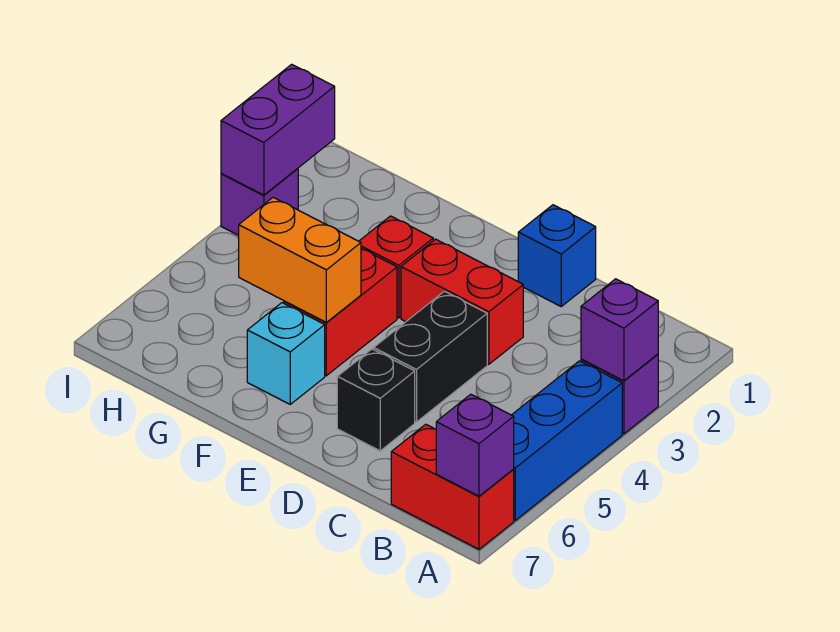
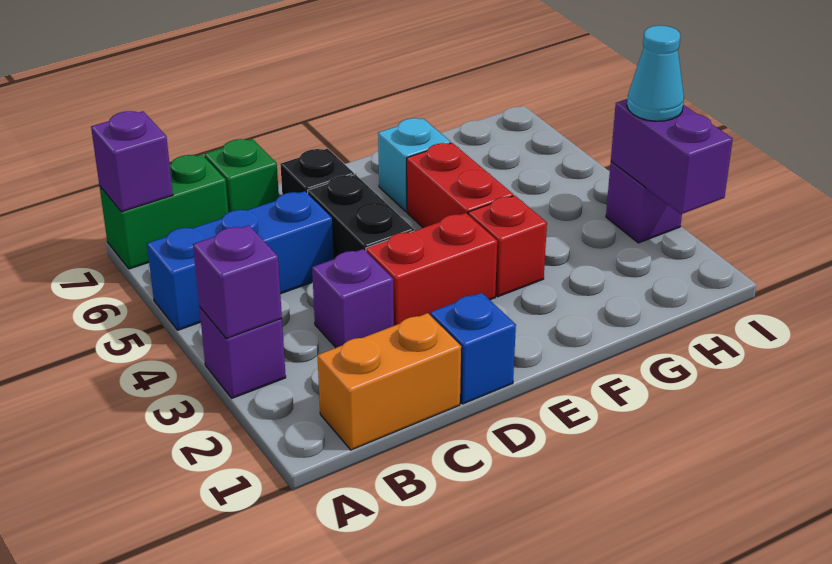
blue brick A4:A6 level 1 -> blue brick A5:C5 level 1
red brick A7:B7 level 1 -> green brick A7:B7 level 1
none -> purple brick C3 level 1
none -> green brick C7 level 1
orange brick F5:G5 level 2 -> orange brick B1:C1 level 1
none -> cyan cone I3 level 3

